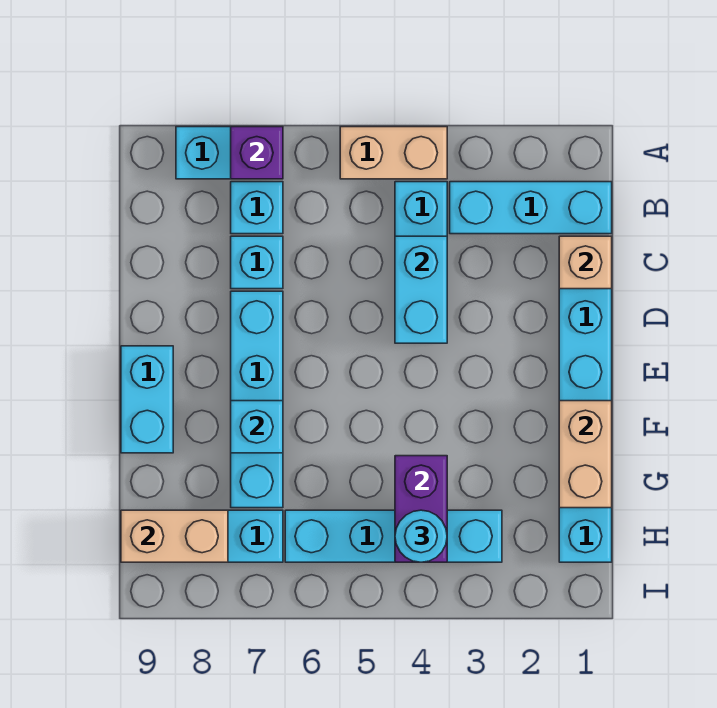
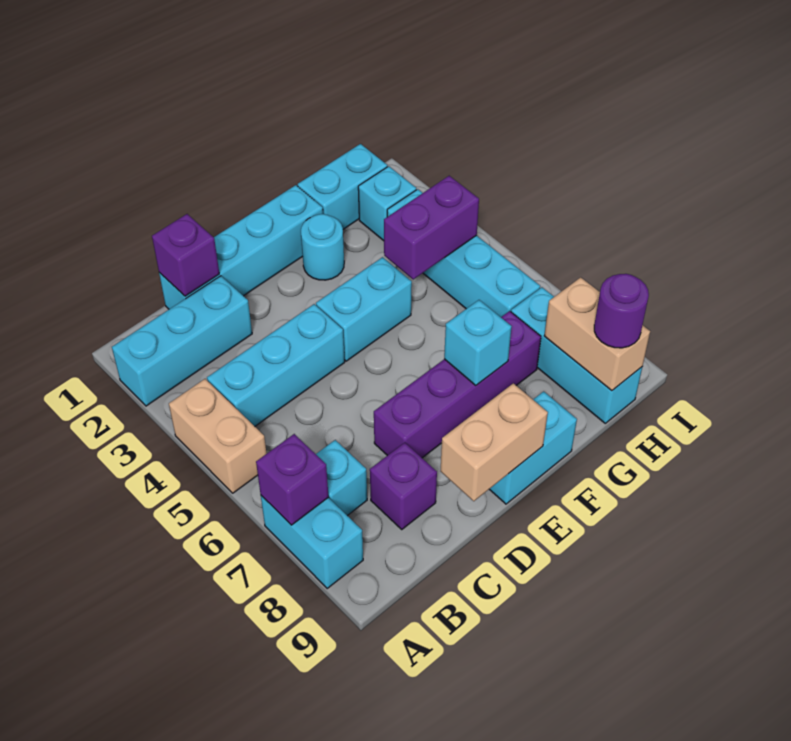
cyan brick B1:B3 level 1 -> cyan brick A2:C2 level 1
tan brick C1 level 2 -> purple brick C1 level 2
cyan brick C4:D4 level 2 -> cyan brick E4:F4 level 1
cyan brick C7 level 1 -> cyan brick H2 level 1
none -> purple brick C8 level 1
cyan brick D7:G7 level 1 -> purple brick D7:G7 level 1
tan brick F1:G1 level 2 -> tan brick D9:E9 level 2
cyan round brick H4 level 3 -> cyan round brick F2 level 1
none -> purple round brick H9 level 3

